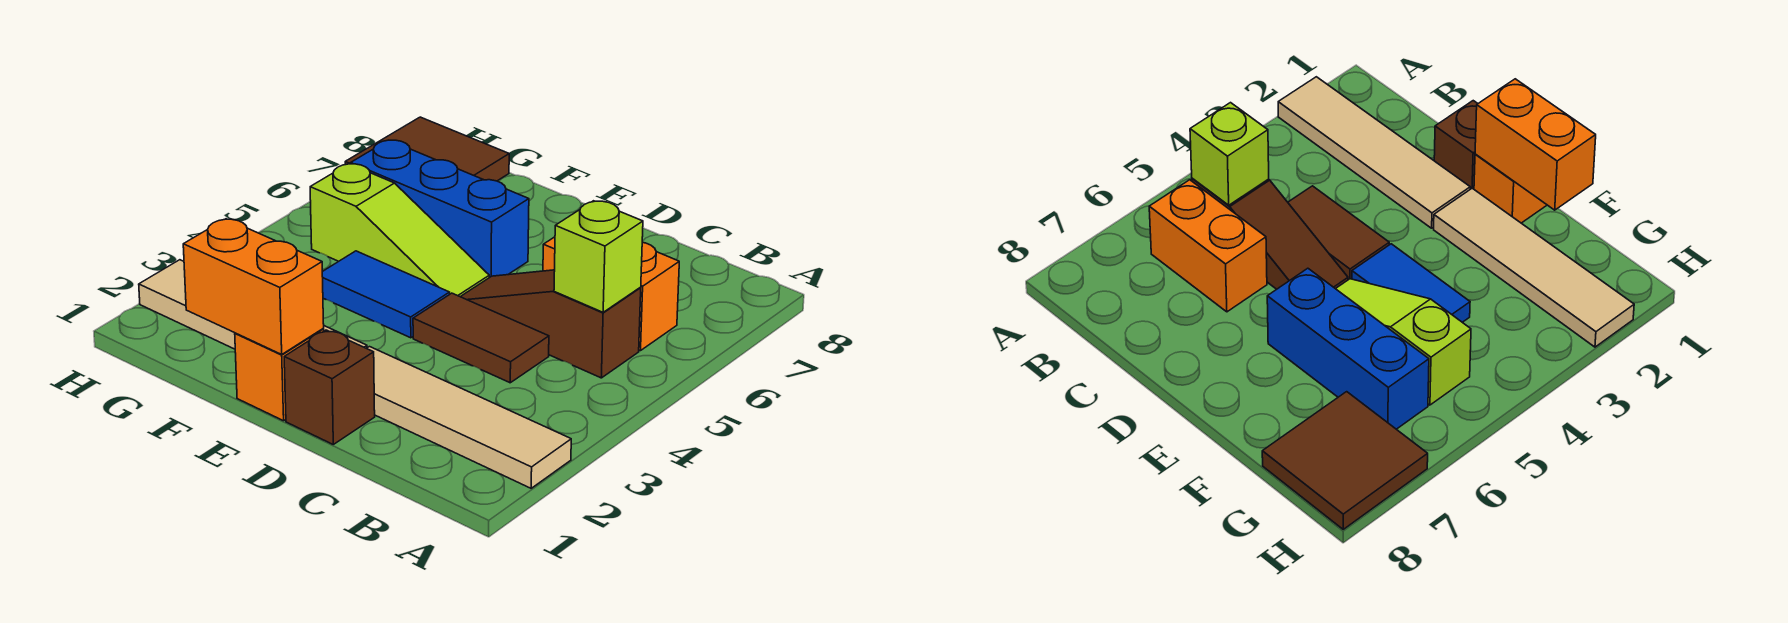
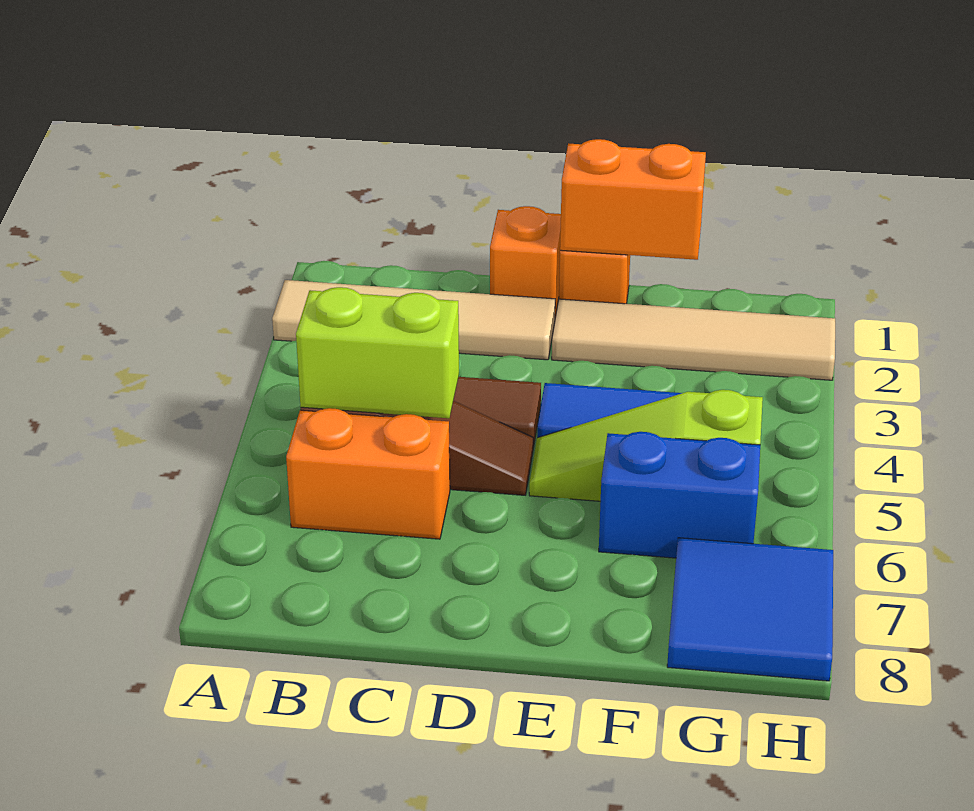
lime brick B5 level 2 -> lime brick B5:C5 level 2
brown brick D1 level 1 -> orange brick D1 level 1
blue brick E6:G6 level 1 -> blue brick F6:G6 level 1
brown tile G7:H8 level 1 -> blue tile G7:H8 level 1

